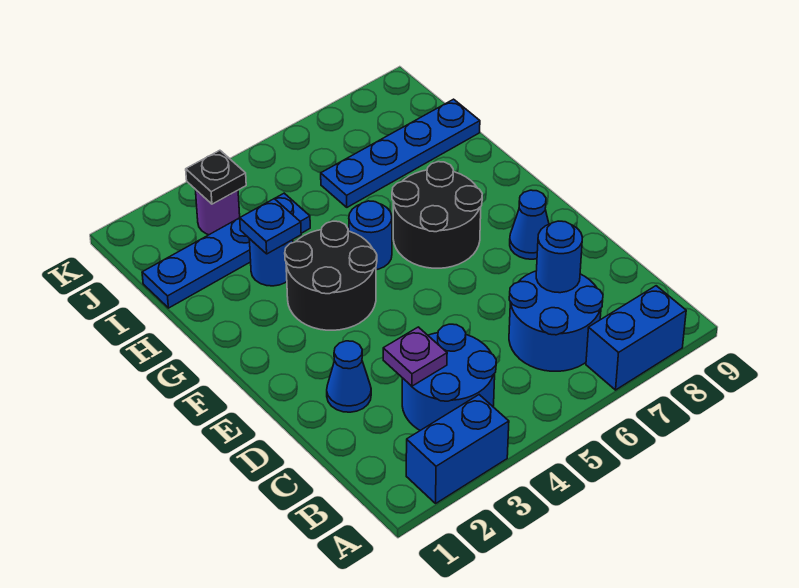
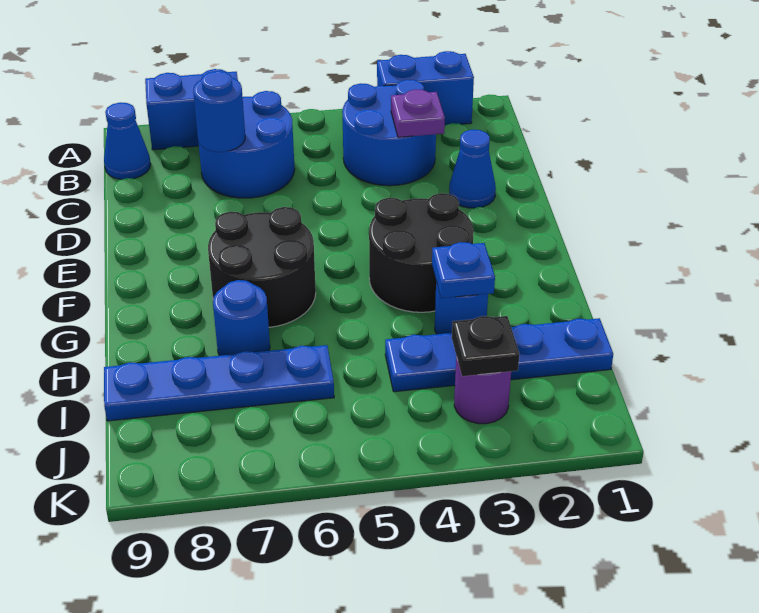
blue cone E8 level 1 -> blue cone B9 level 1
blue round brick G5 level 1 -> blue round brick H7 level 1

